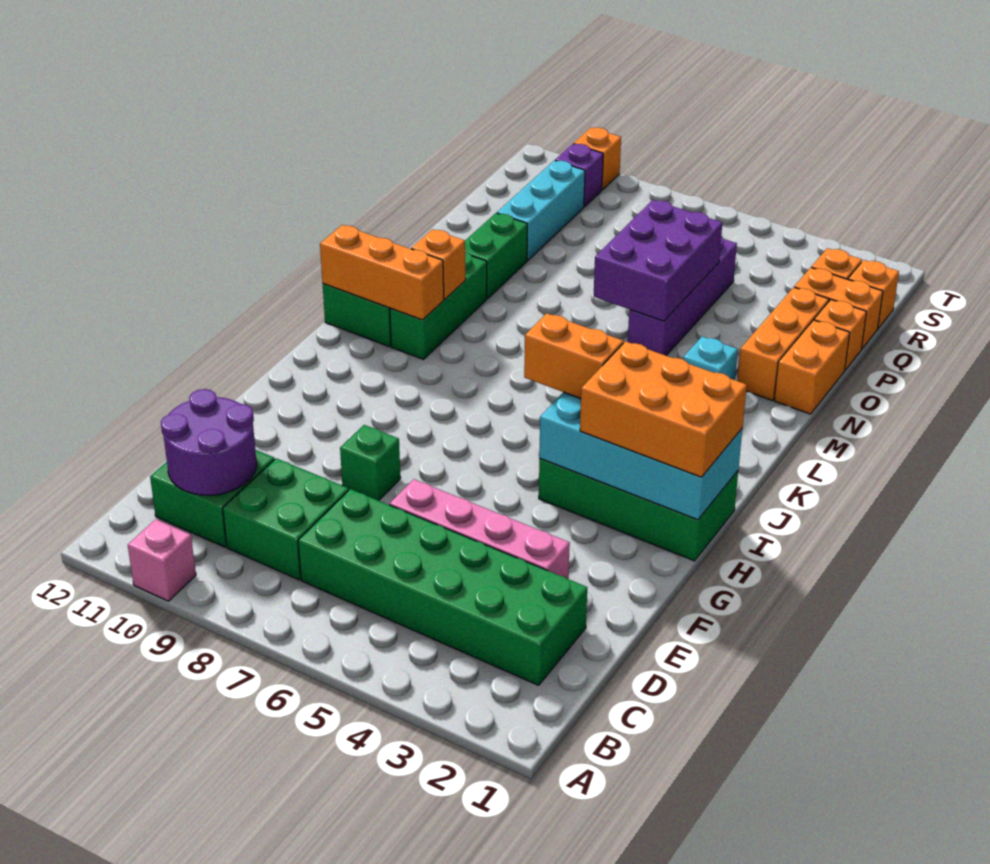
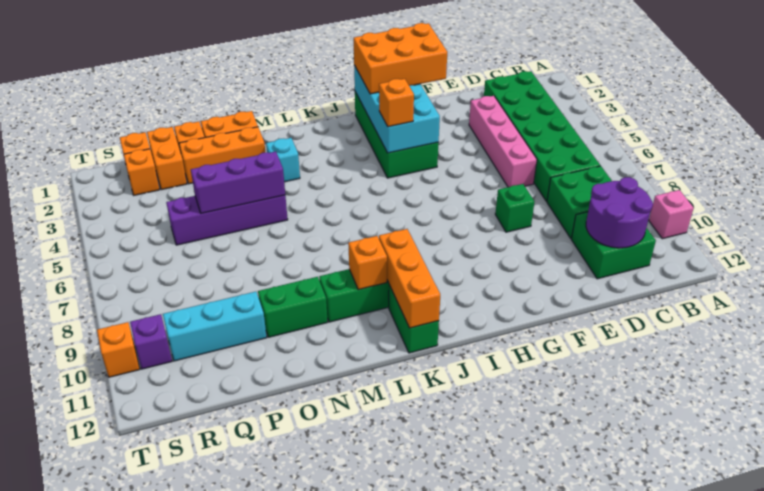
orange brick H1:I3 level 3 -> orange brick G1:I2 level 3
orange brick I4:I5 level 3 -> orange brick I4 level 3
purple brick N5:P6 level 2 -> purple brick N5:P5 level 2

